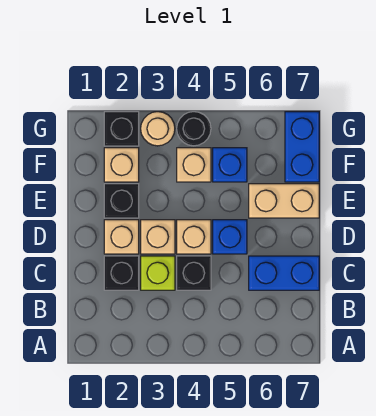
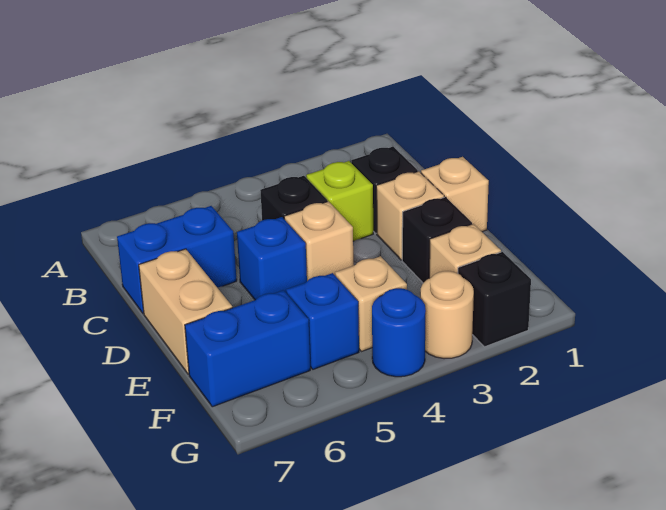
tan brick D3 level 1 -> tan brick D1 level 1
tan brick E6:E7 level 1 -> tan brick D7:E7 level 1
blue brick F7:G7 level 1 -> blue brick F6:F7 level 1
black round brick G4 level 1 -> blue round brick G4 level 1

